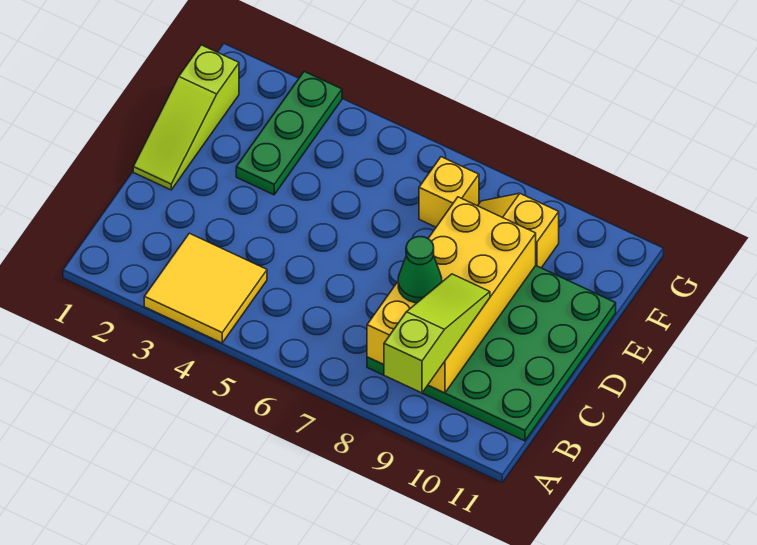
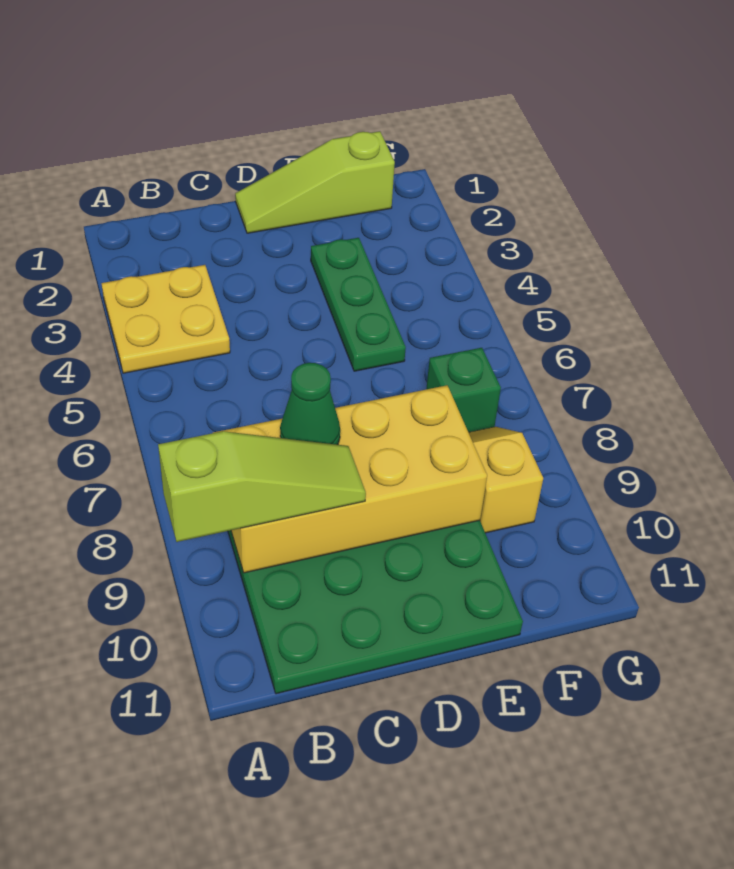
yellow tile A3:B4 level 1 -> yellow plate A3:B4 level 1
green plate E3:G3 level 1 -> green plate E3:E5 level 1
yellow brick F7 level 1 -> green brick F7 level 1

